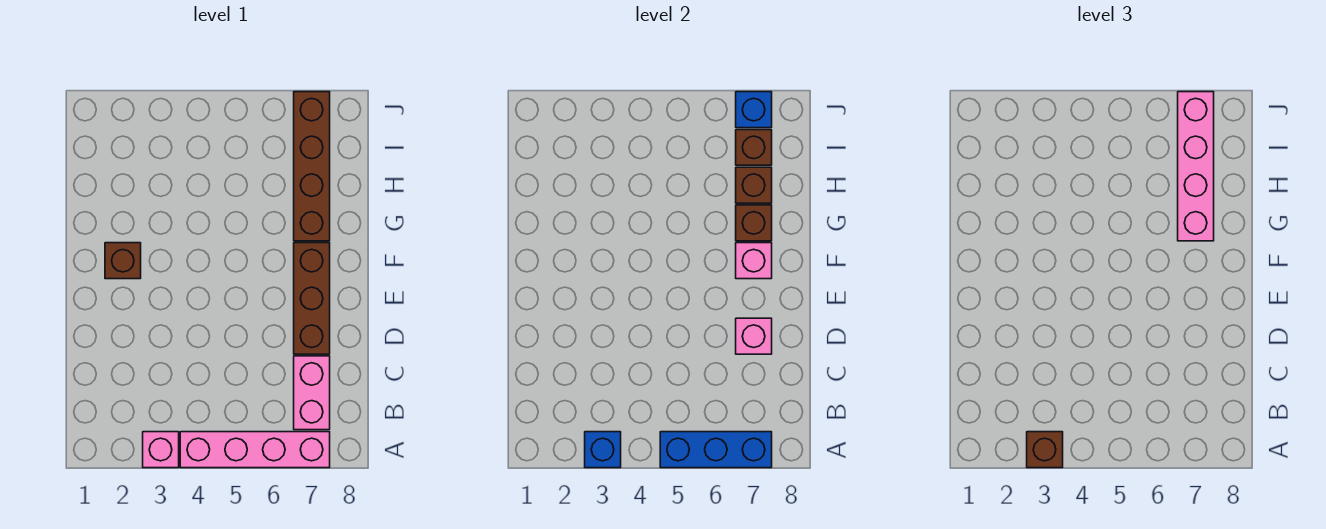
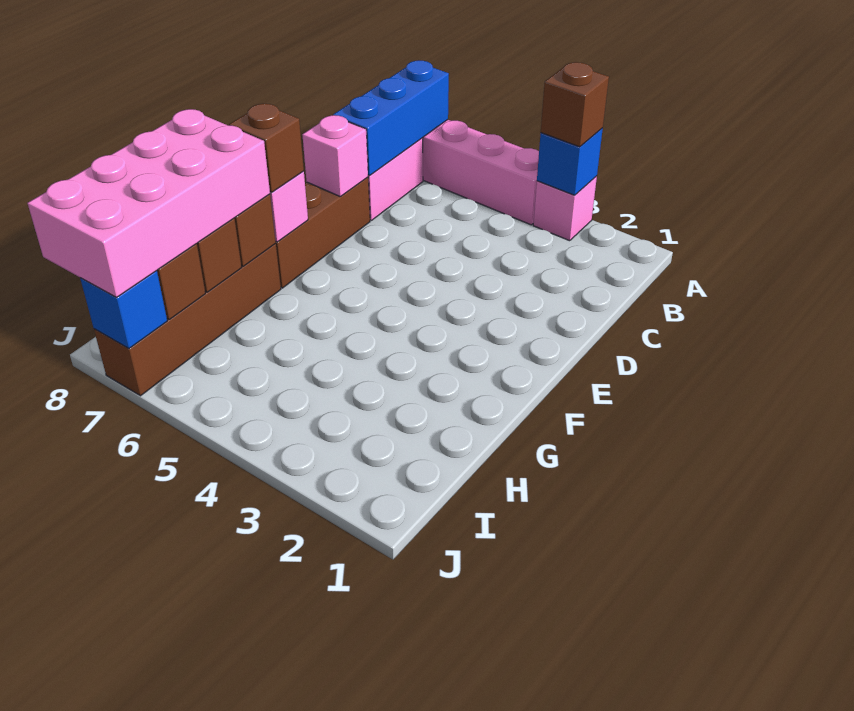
blue brick A5:A7 level 2 -> blue brick A7:C7 level 2
brown brick F2 level 1 -> brown brick F7 level 3
pink brick G7:J7 level 3 -> pink brick G7:J8 level 3

